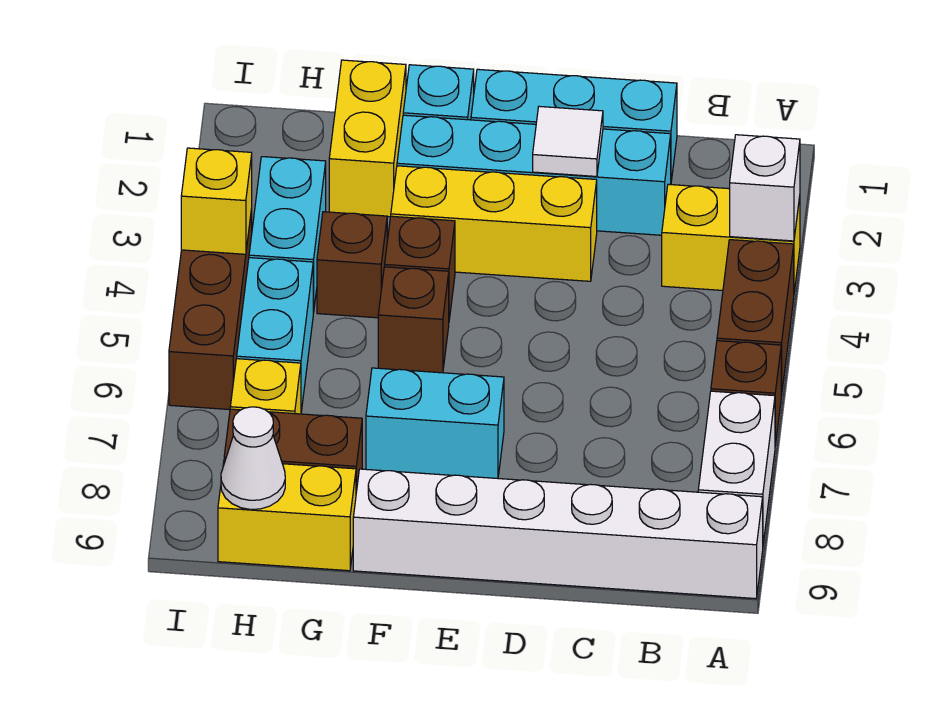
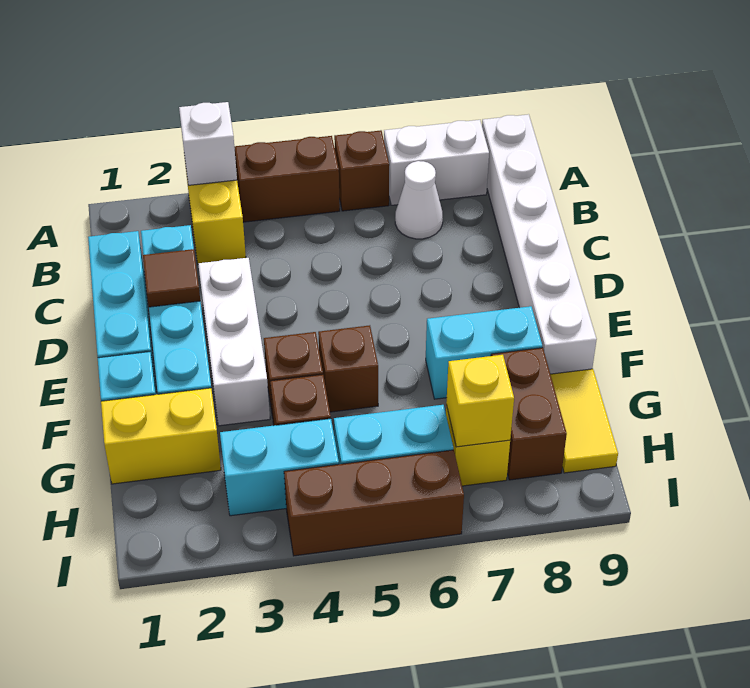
white tile D2 level 2 -> brown tile D2 level 2
yellow brick D3:F3 level 1 -> white brick D3:F3 level 1
cyan brick E7:F7 level 1 -> cyan brick F7:F8 level 1
yellow brick G9:H9 level 1 -> yellow tile G9:H9 level 1
white cone H9 level 2 -> white cone B7 level 1
yellow brick I4 level 2 -> yellow brick H7 level 2

